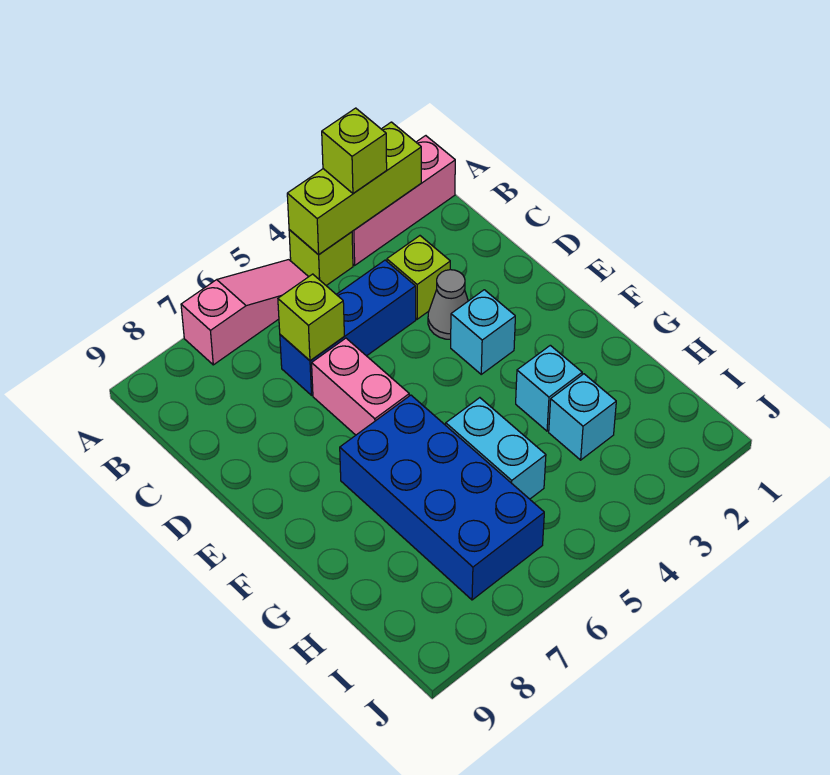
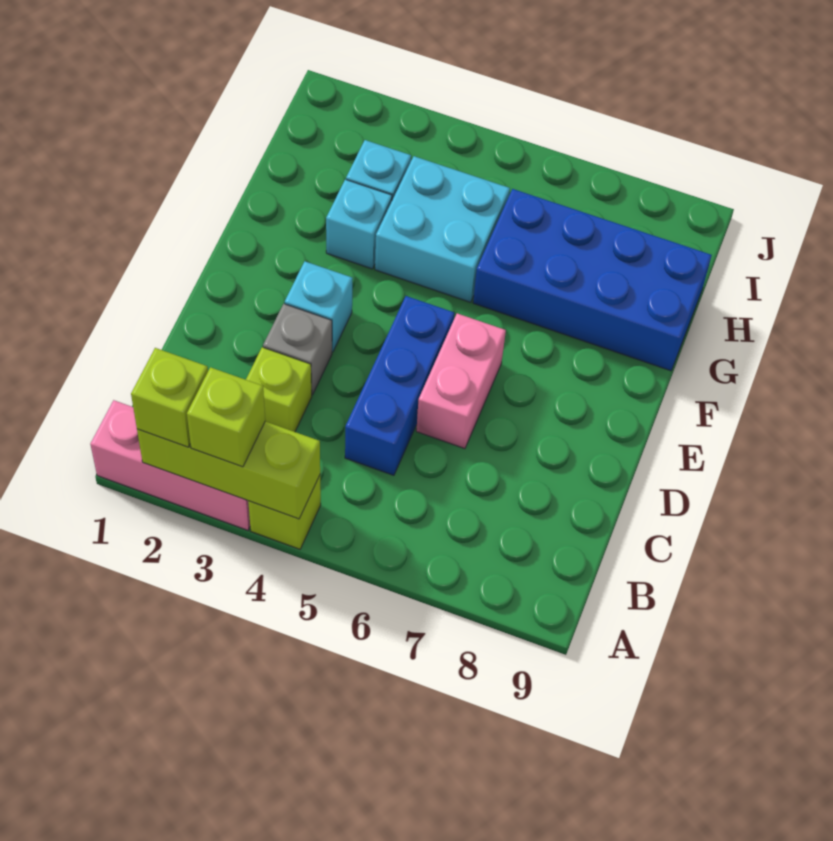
pink slope A5:A7 level 1 top 7 -> none
blue brick C4:C6 level 1 -> blue brick C5:E5 level 1
lime brick C6 level 2 -> lime brick A2 level 3
grey cone D3 level 1 -> grey brick D3 level 1
blue brick F6:I7 level 1 -> blue brick G6:H9 level 1
cyan brick G5:H5 level 1 -> cyan brick G4:H5 level 1

